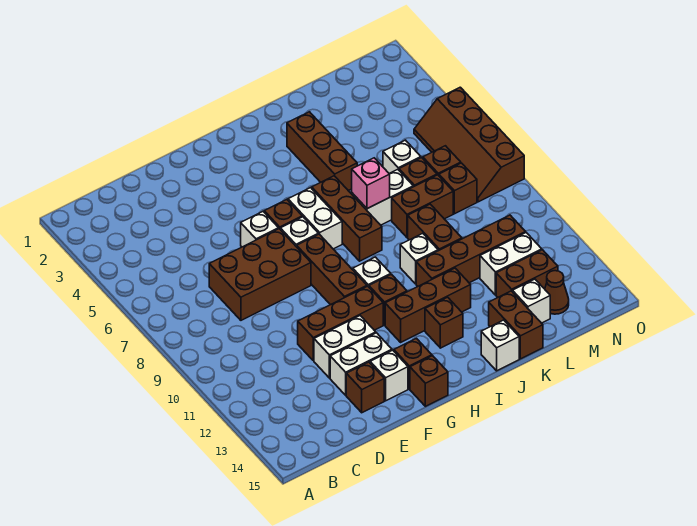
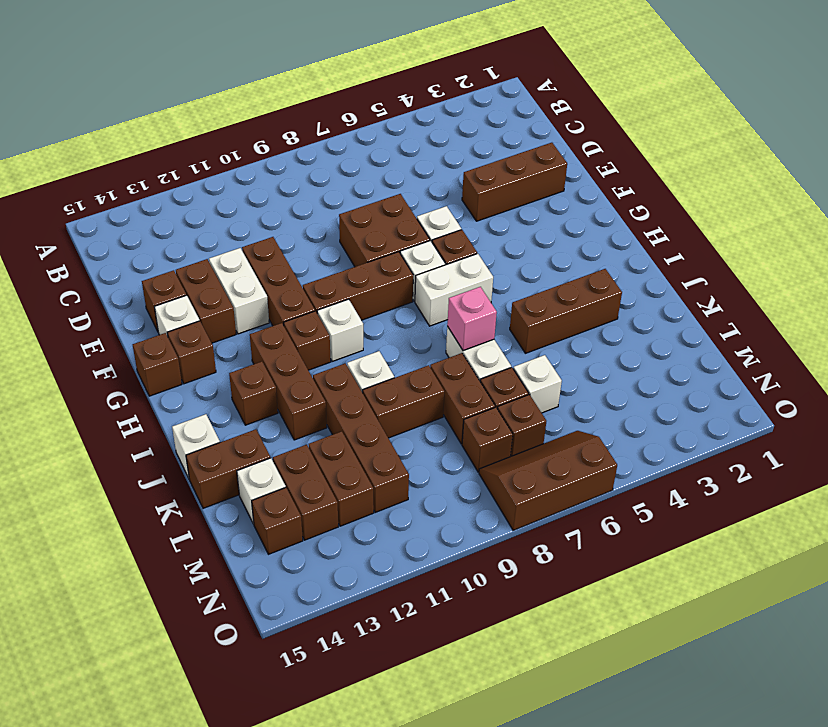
brown brick D7:F8 level 1 -> brown brick E7:F8 level 1
white brick E13:F13 level 1 -> brown brick E13:F13 level 1
brown brick I6:I8 level 1 -> brown brick E2:E4 level 1
white brick L12:M12 level 1 -> brown brick L12:M12 level 1
brown cone M14 level 1 -> brown brick M14 level 1
brown slope N5:O8 level 1 top O -> brown slope N6:O8 level 1 top O

